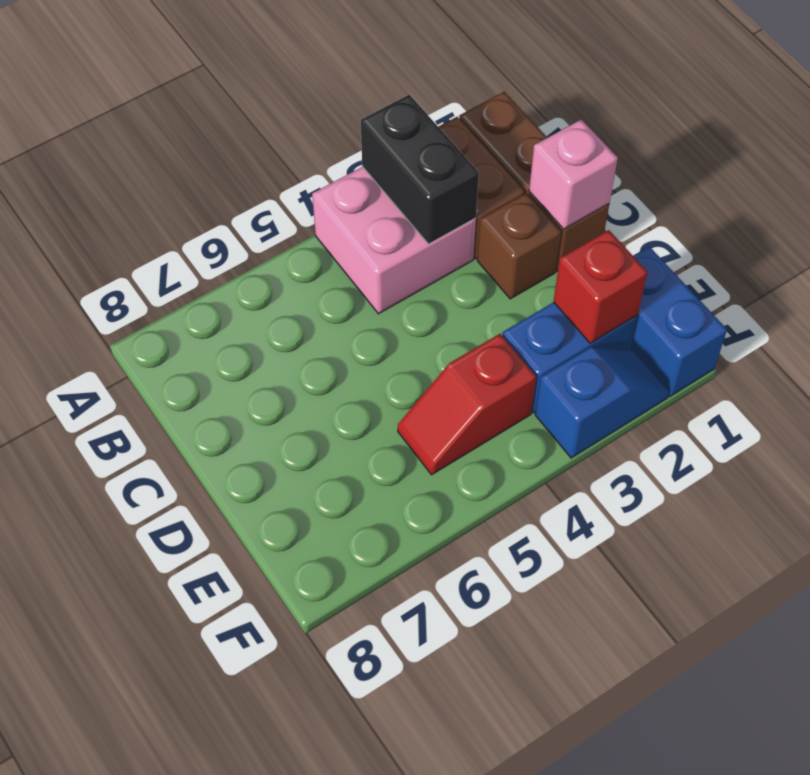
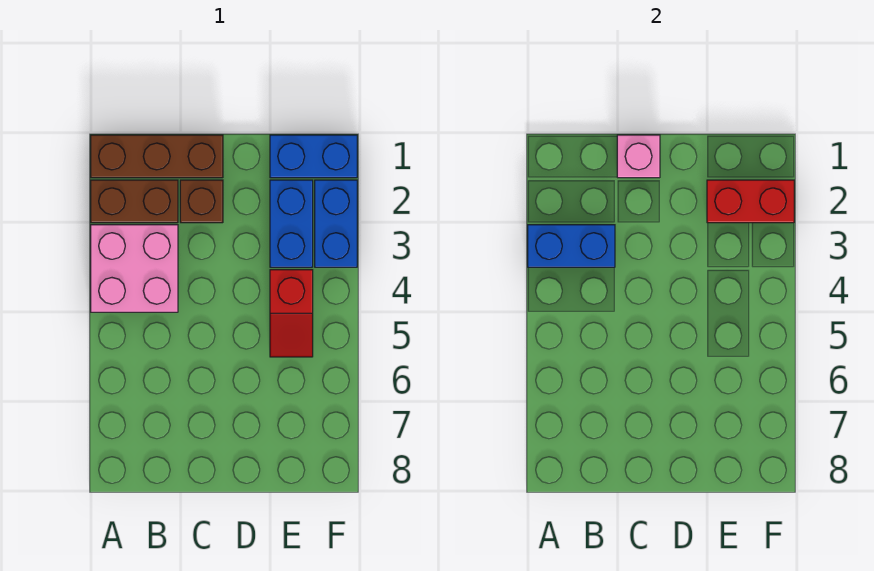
black brick A3:B3 level 2 -> blue brick A3:B3 level 2
red brick E2 level 2 -> red brick E2:F2 level 2
blue slope F2:F3 level 1 top 3 -> blue brick F2:F3 level 1

